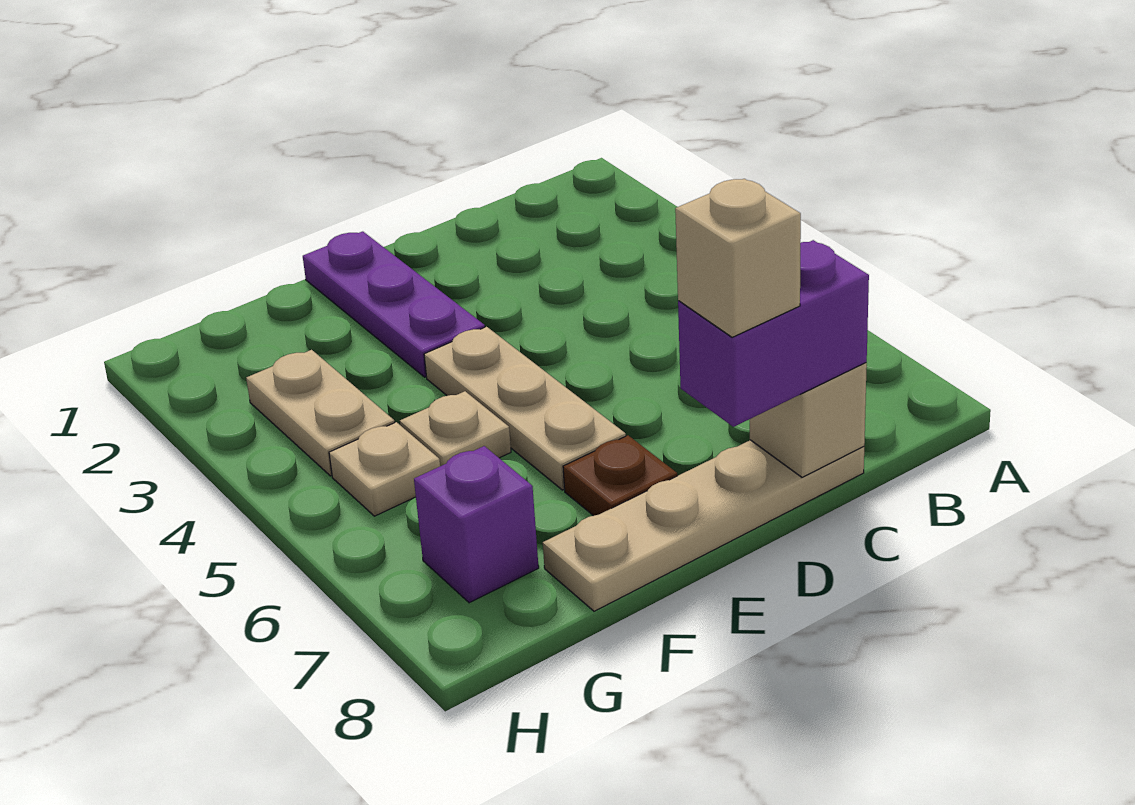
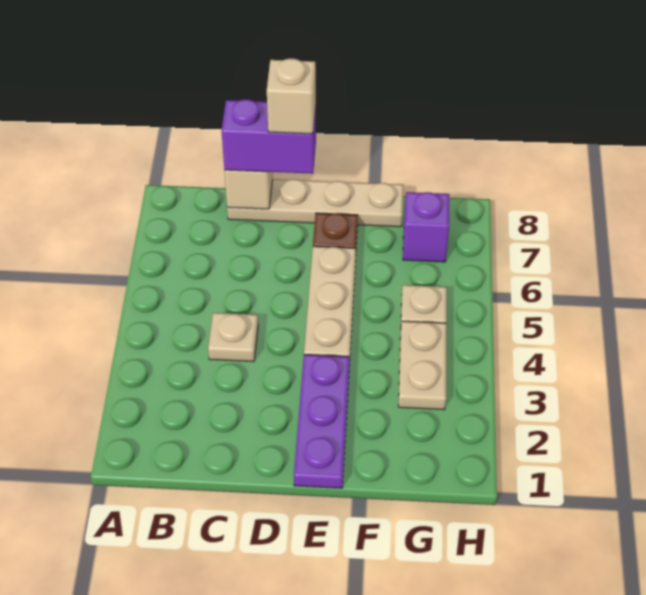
tan plate F5 level 1 -> tan plate C4 level 1

